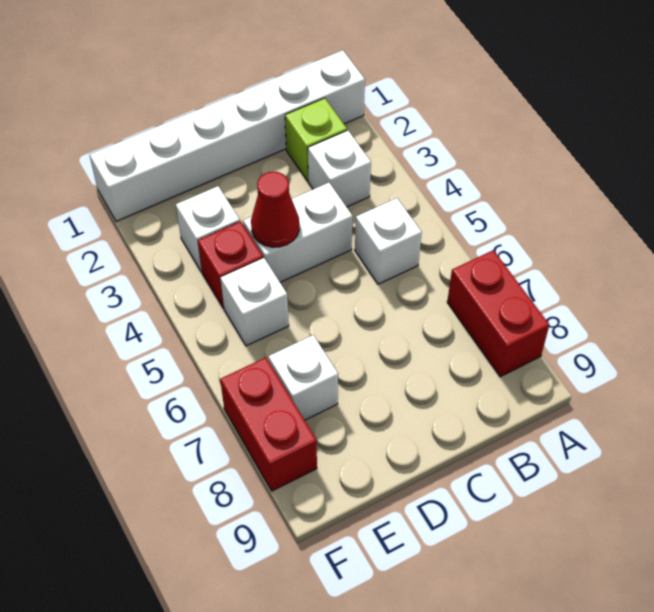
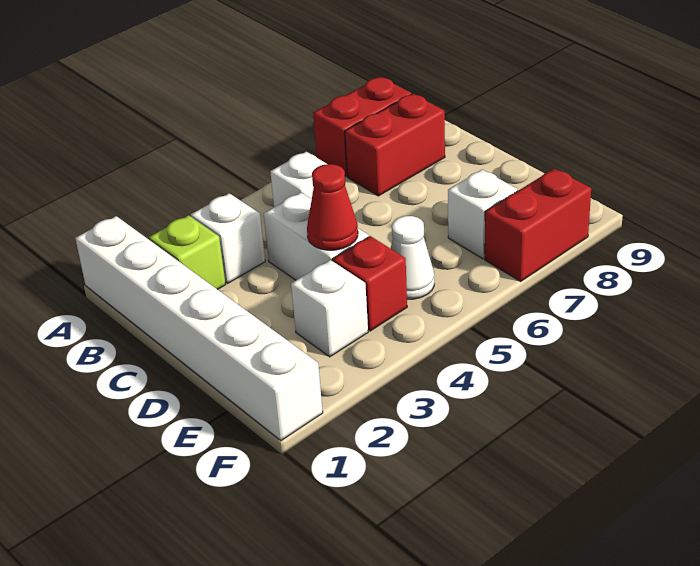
none -> red brick B7:B8 level 1
white brick E5 level 1 -> white cone E5 level 1

